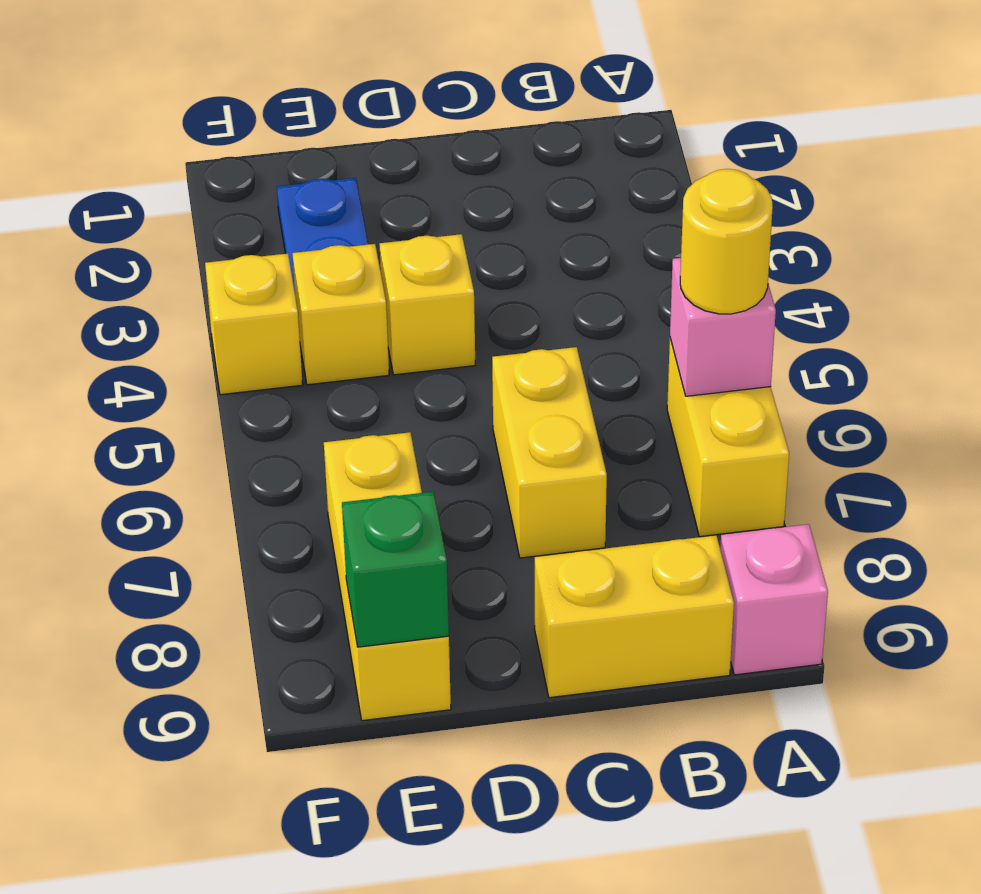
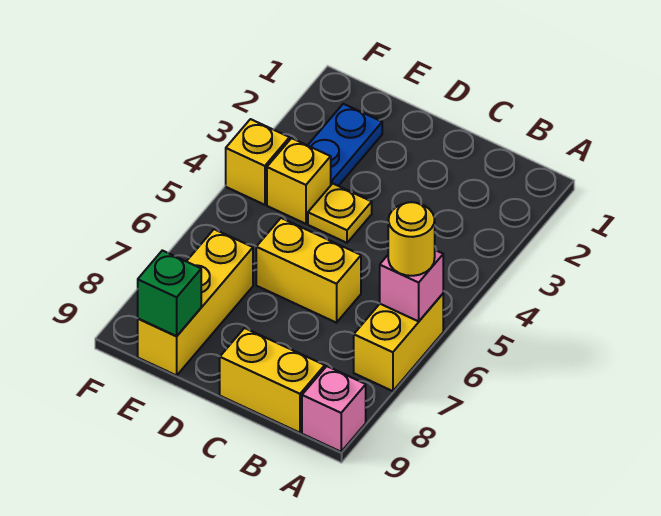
yellow brick C6:C7 level 1 -> yellow brick C6:D6 level 1
yellow brick D4 level 1 -> yellow plate D4 level 1

